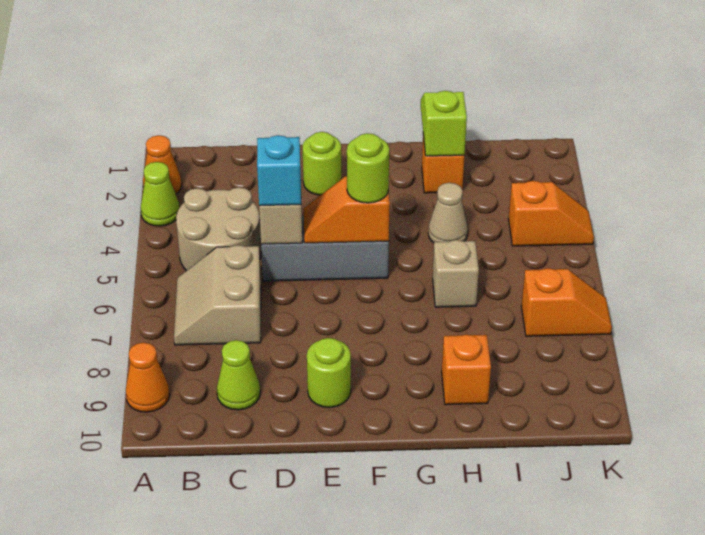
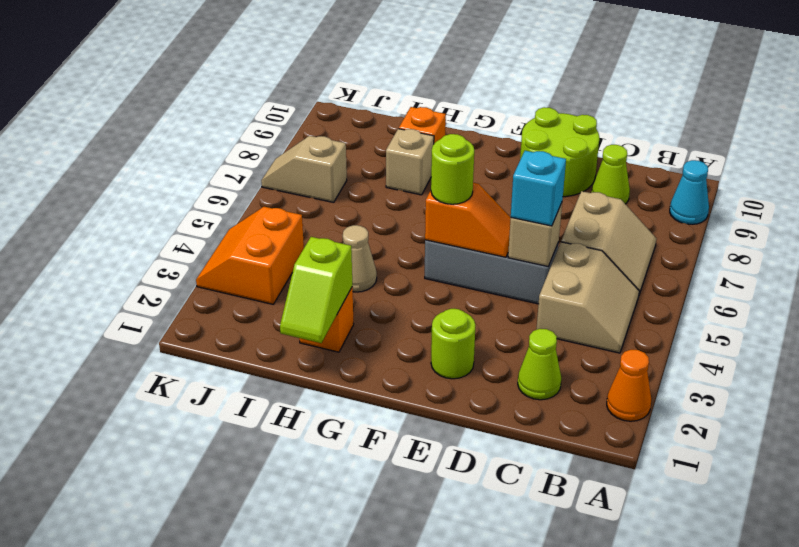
lime cone A3 level 1 -> lime cone C2 level 1
orange cone A9 level 1 -> cyan cone A9 level 1
tan round brick B4:C5 level 1 -> tan slope B4:C5 level 1 top C
lime round brick E9 level 1 -> lime round brick D9:E10 level 1
tan brick H6 level 1 -> tan brick H8 level 1
orange slope J4:K4 level 1 top J -> orange slope J3:K4 level 1 top J
orange slope J7:K7 level 1 top J -> tan slope J7:K7 level 1 top J

